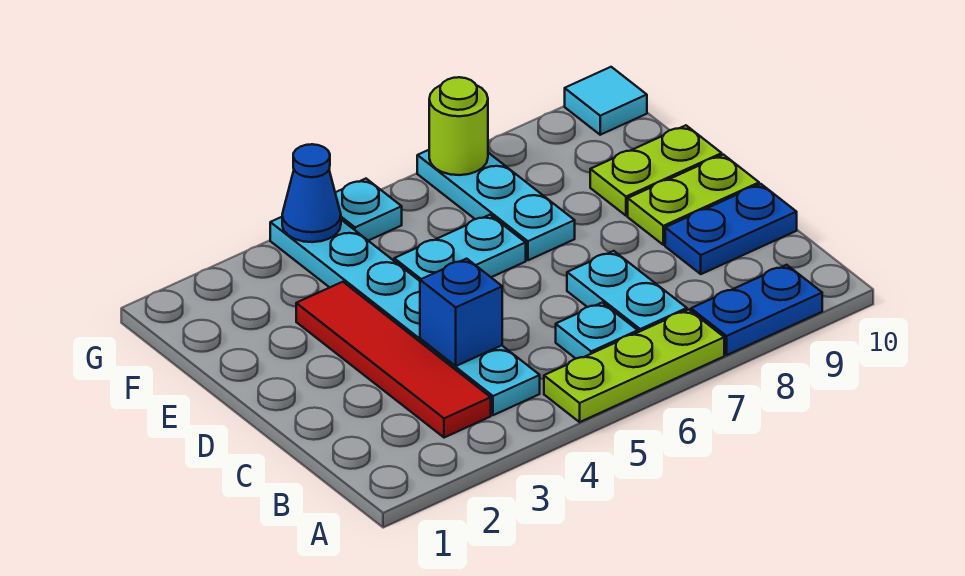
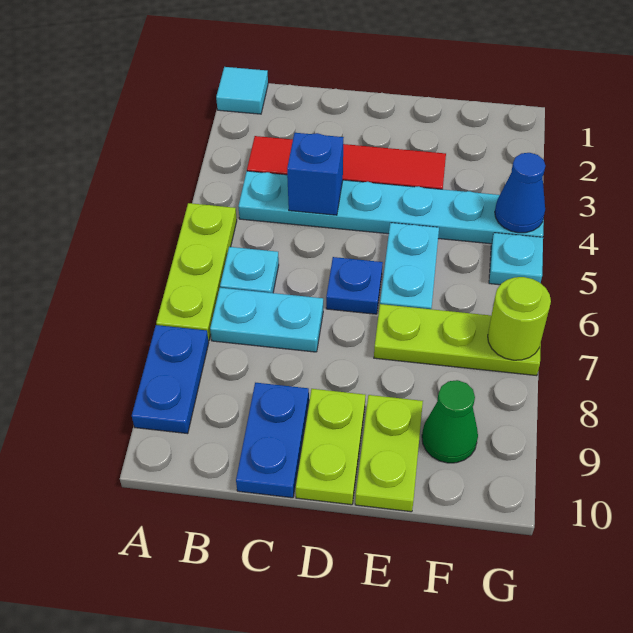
none -> blue plate D6 level 1
cyan plate E7:G7 level 1 -> lime plate E7:G7 level 1
none -> green cone F9 level 1
cyan tile G10 level 1 -> cyan tile A1 level 1

